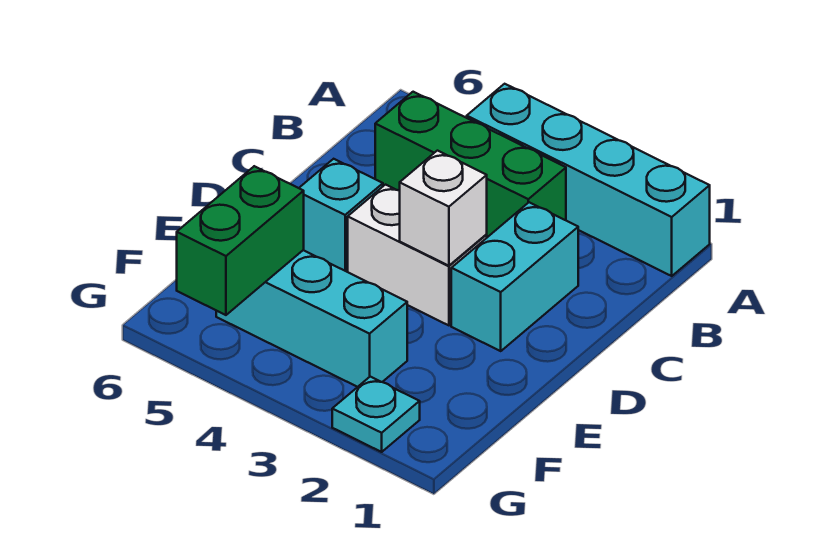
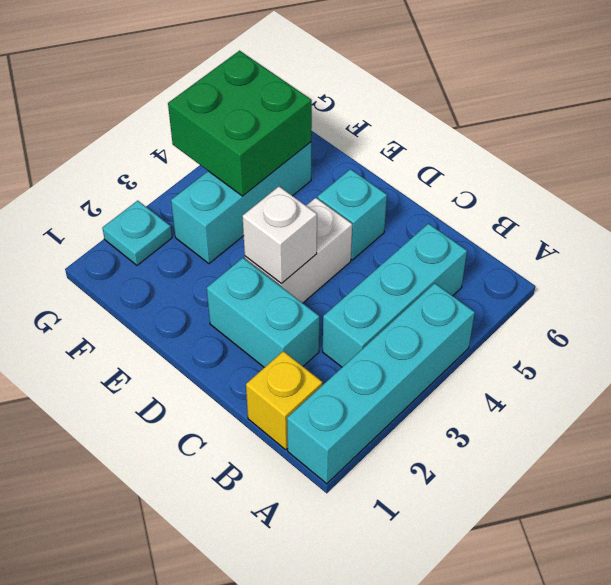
none -> yellow brick B1 level 1
green brick B3:B5 level 1 -> cyan brick B3:B5 level 1
green brick F5:G5 level 2 -> green brick F4:G5 level 2

